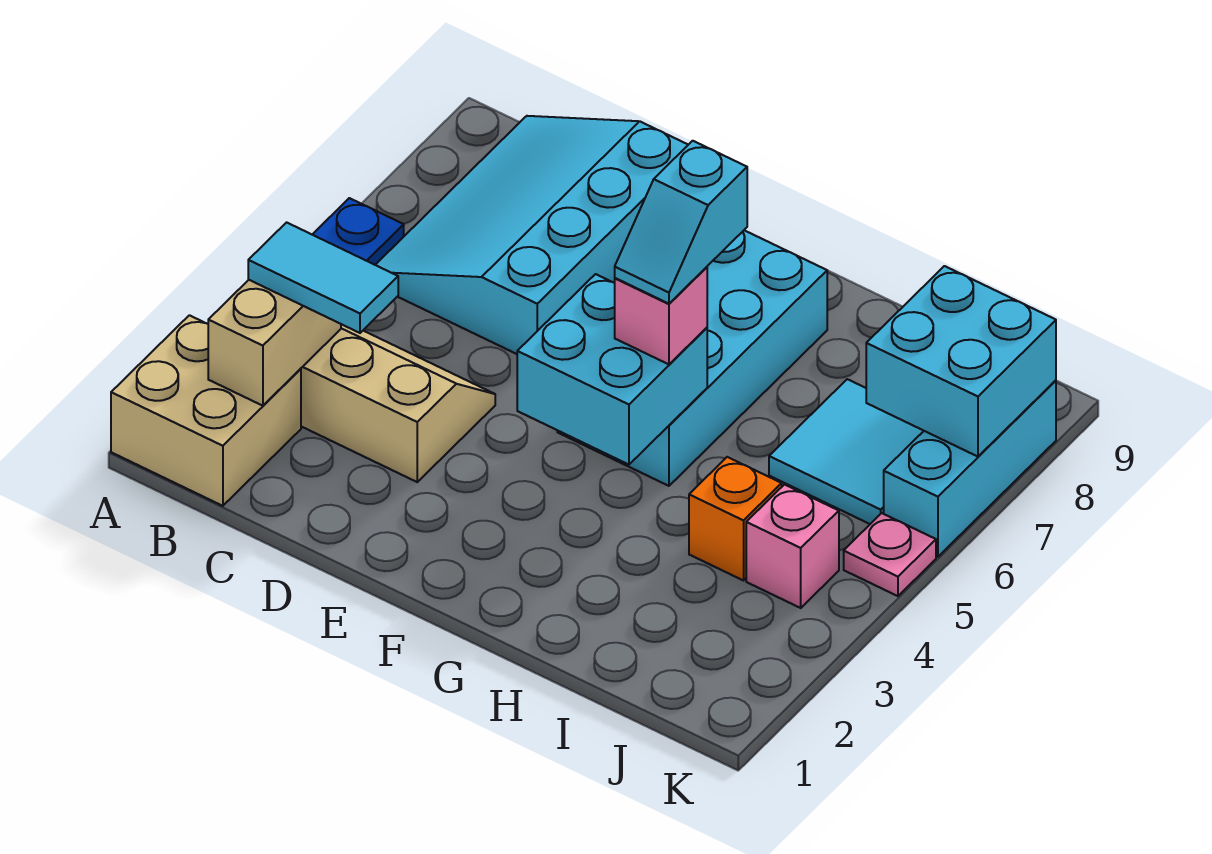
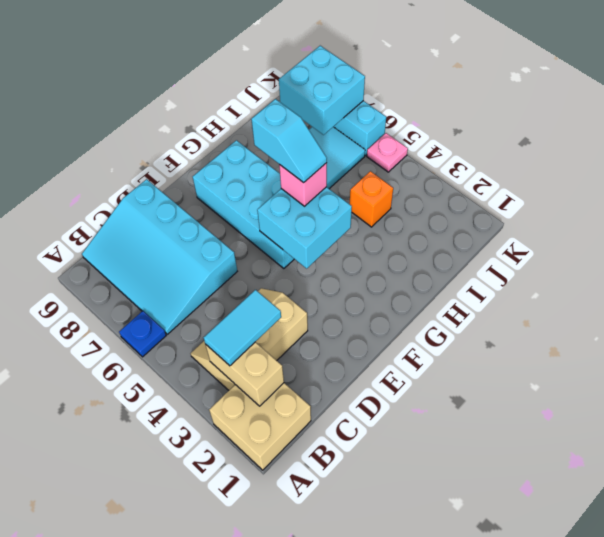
pink brick J4 level 1 -> none

